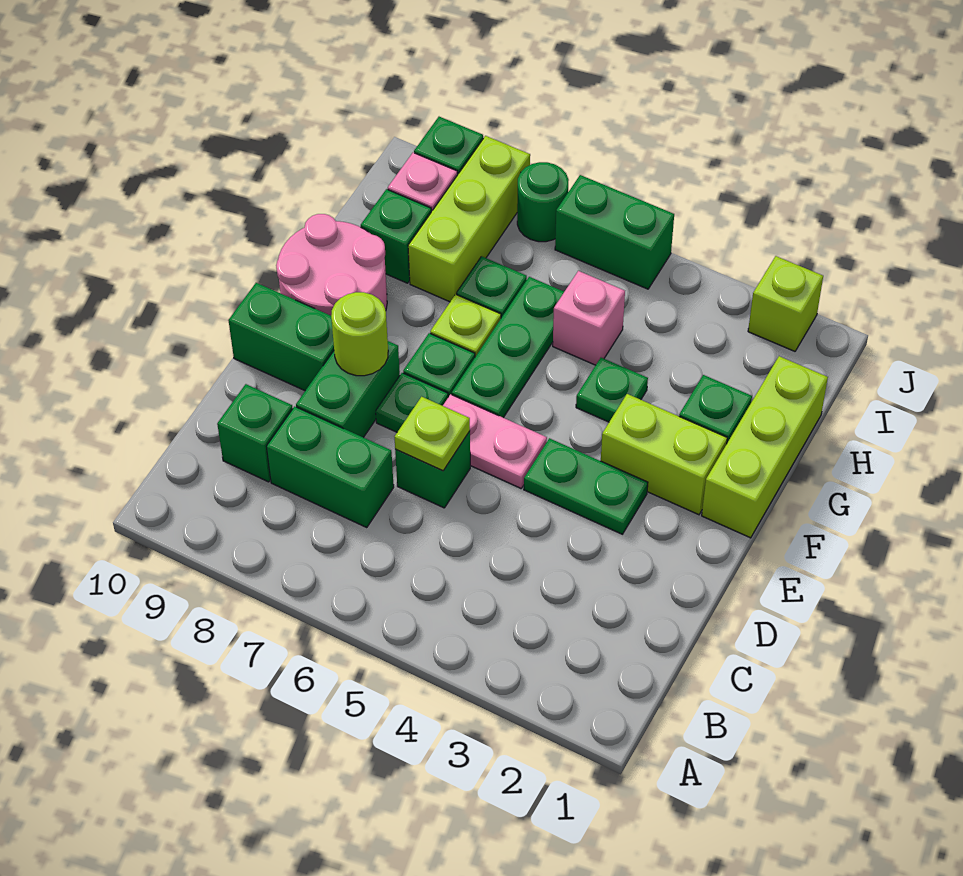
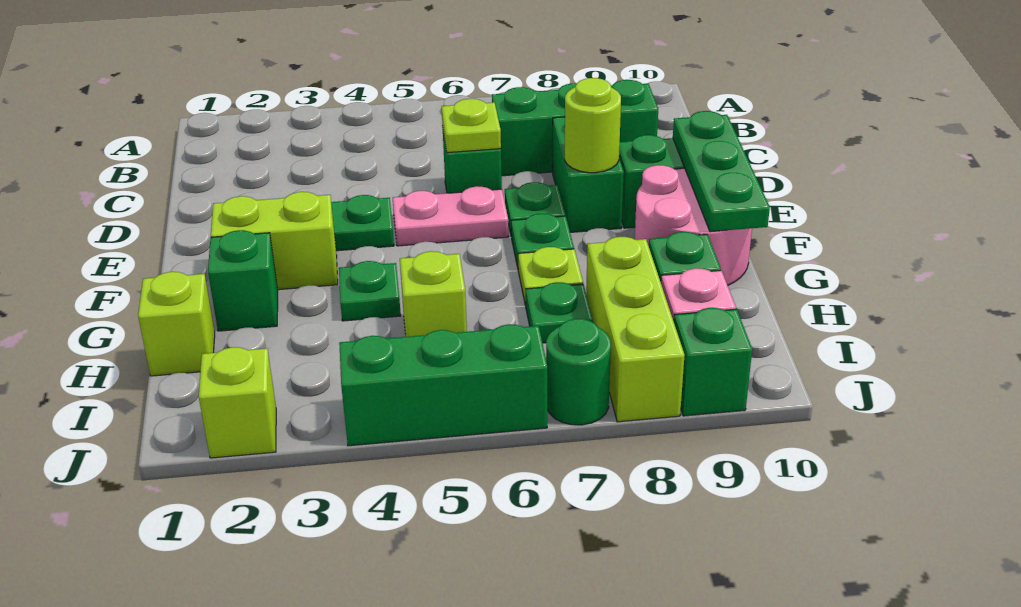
lime brick F1:H1 level 1 -> lime brick H1 level 1
green plate F6:H6 level 1 -> green plate E10:G10 level 2
pink brick H5 level 1 -> lime brick H5 level 1
green brick J5:J6 level 1 -> green brick J4:J6 level 1

